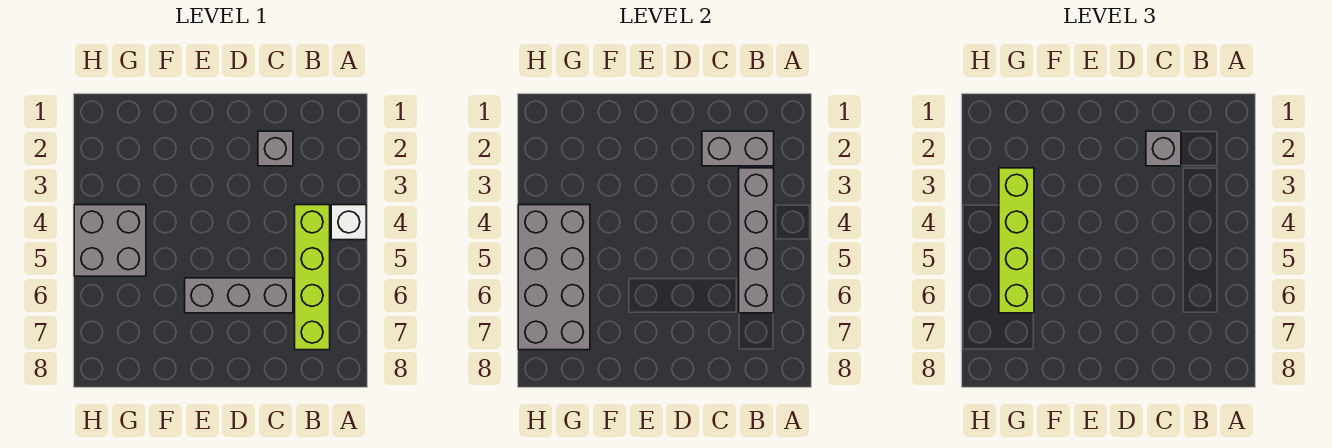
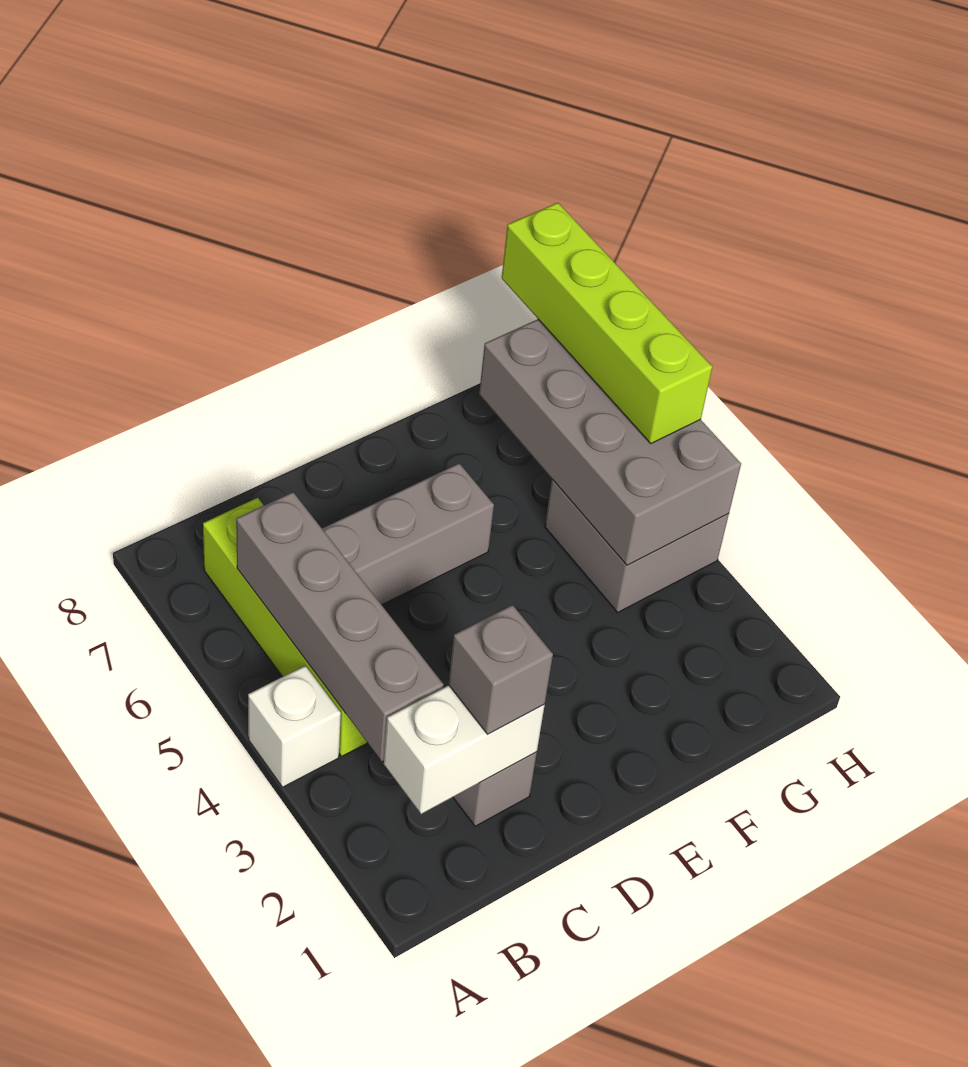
grey brick B2:C2 level 2 -> white brick B2:C2 level 2
lime brick G3:G6 level 3 -> lime brick H5:H8 level 3

